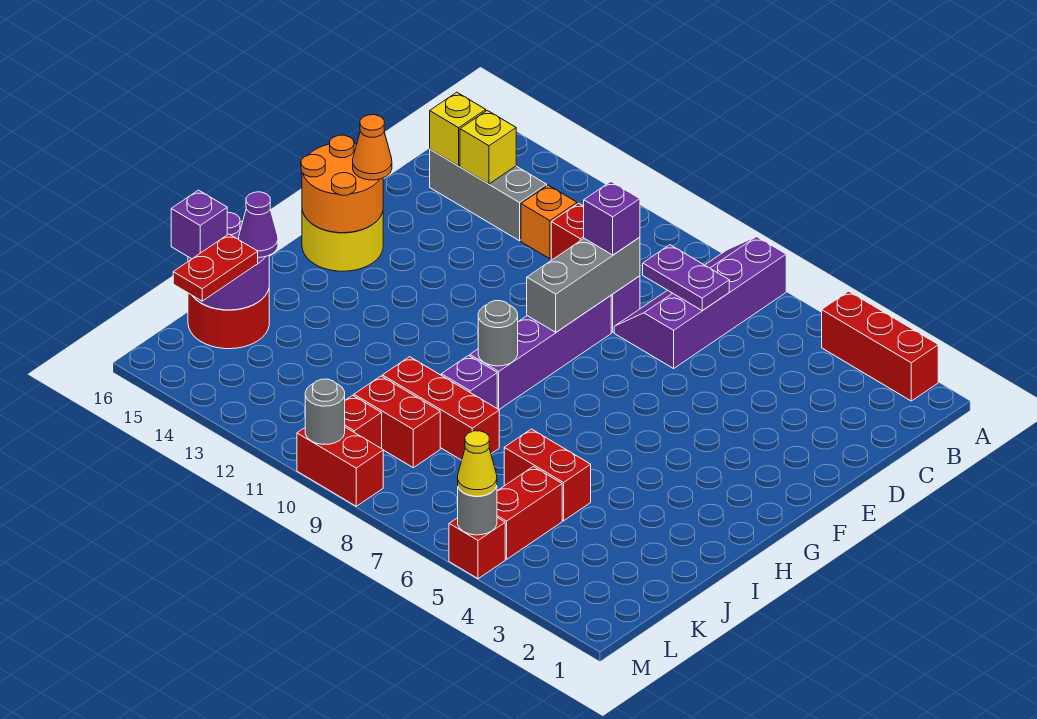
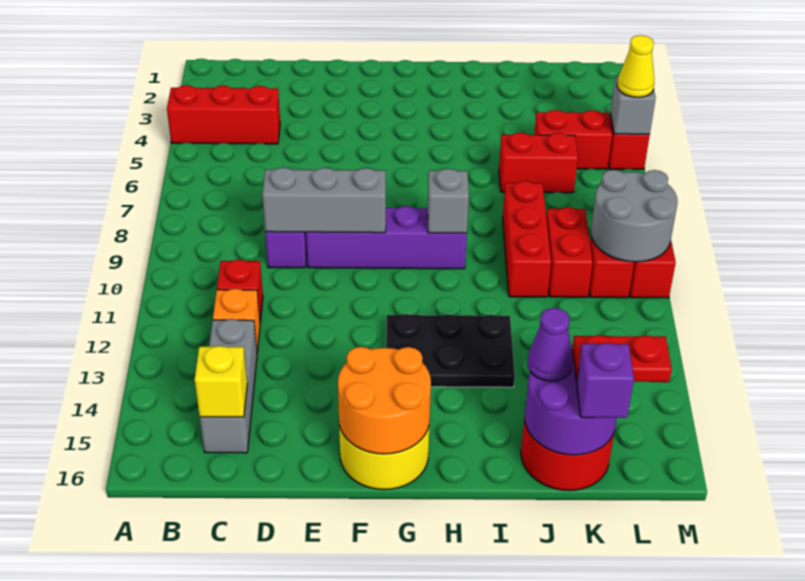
red brick A2:A4 level 1 -> red brick A4:C4 level 1
purple slope A7:D8 level 1 top 7 -> none
purple plate C7:C8 level 2 -> none
yellow brick C14 level 2 -> none
purple brick D9 level 3 -> none
orange cone F15 level 3 -> none
none -> black plate G12:I13 level 1
grey round brick H9 level 2 -> grey brick H9 level 2
purple brick I9 level 1 -> none
red brick J5:J6 level 1 -> red brick J6:K6 level 1
grey round brick M5 level 2 -> grey brick M5 level 2
grey round brick M10 level 2 -> grey round brick L9:M10 level 2

